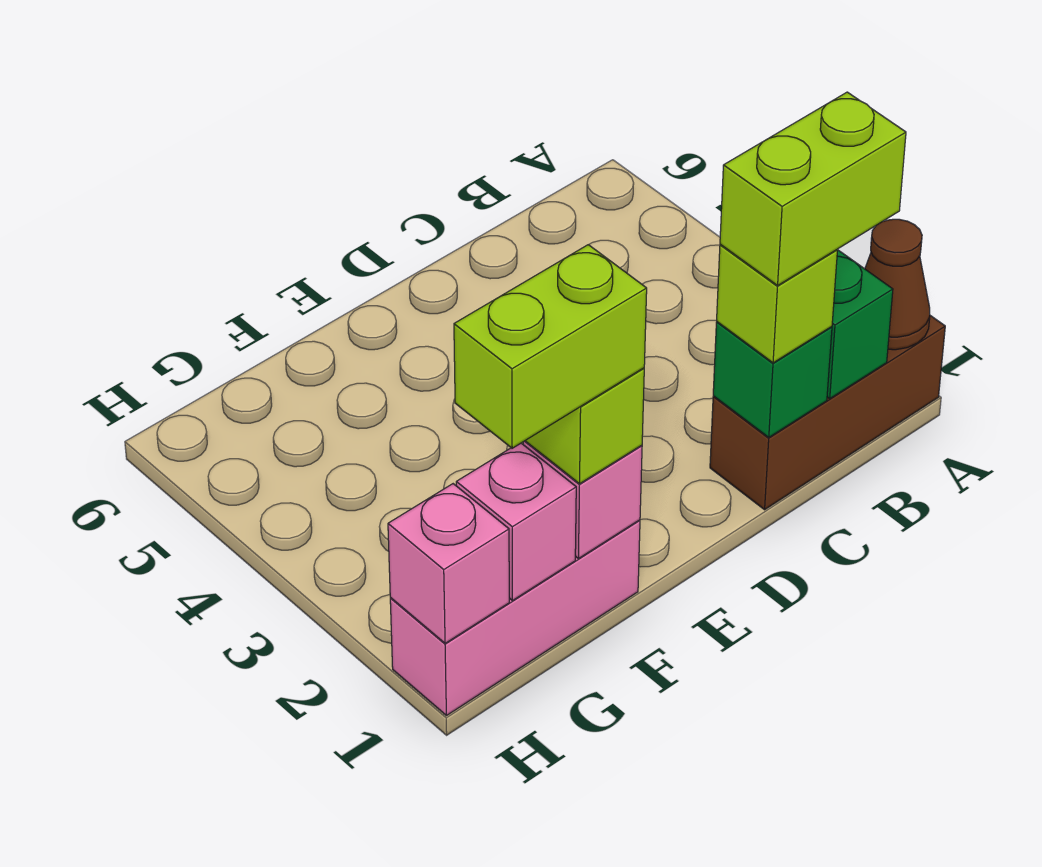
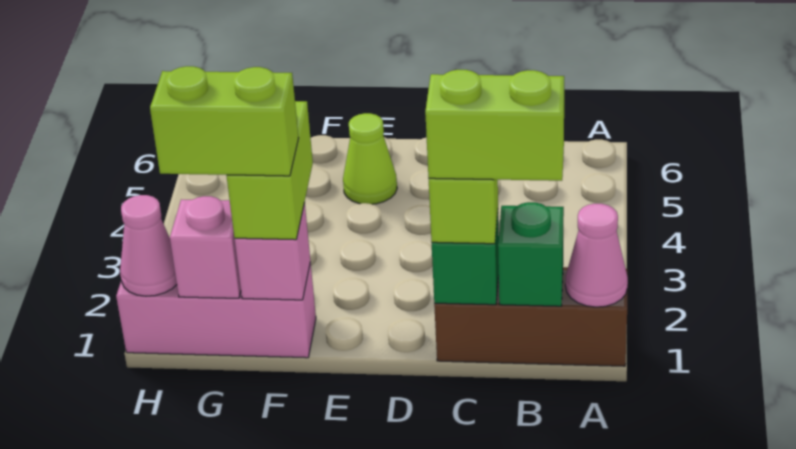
brown cone A1 level 2 -> pink cone A1 level 2
none -> lime cone E5 level 1
pink brick H1 level 2 -> pink cone H1 level 2

